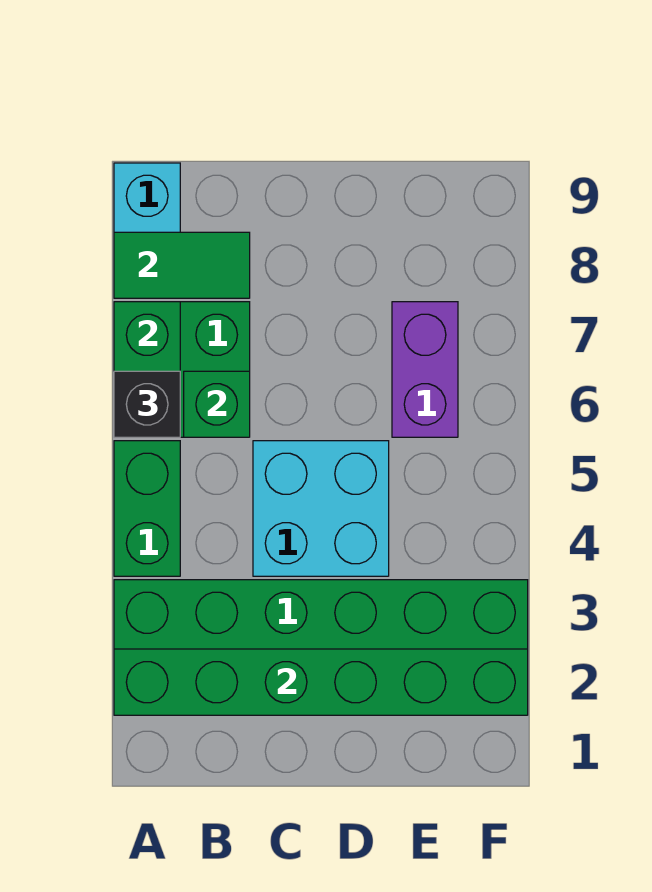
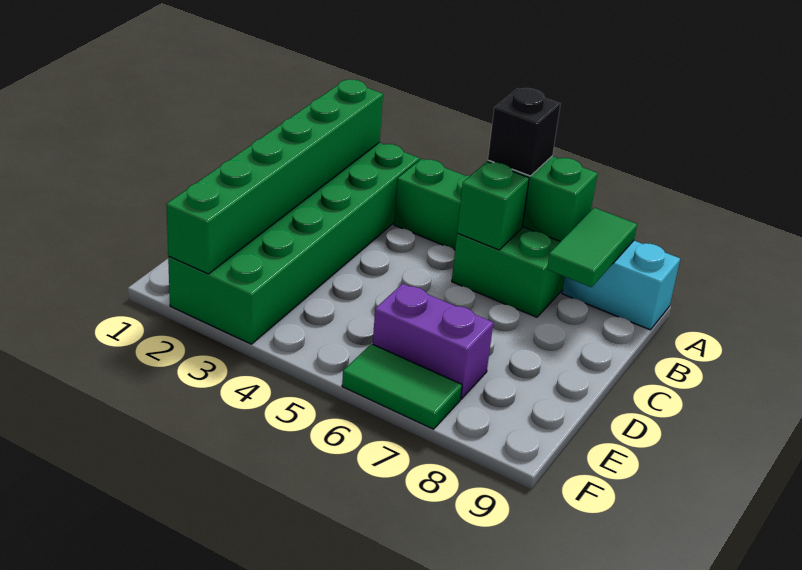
cyan brick C4:D5 level 1 -> none
none -> green tile F6:F7 level 1

